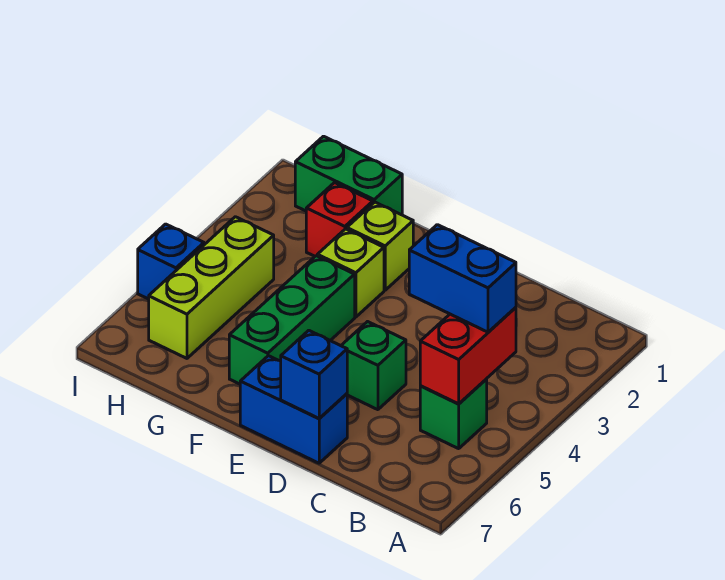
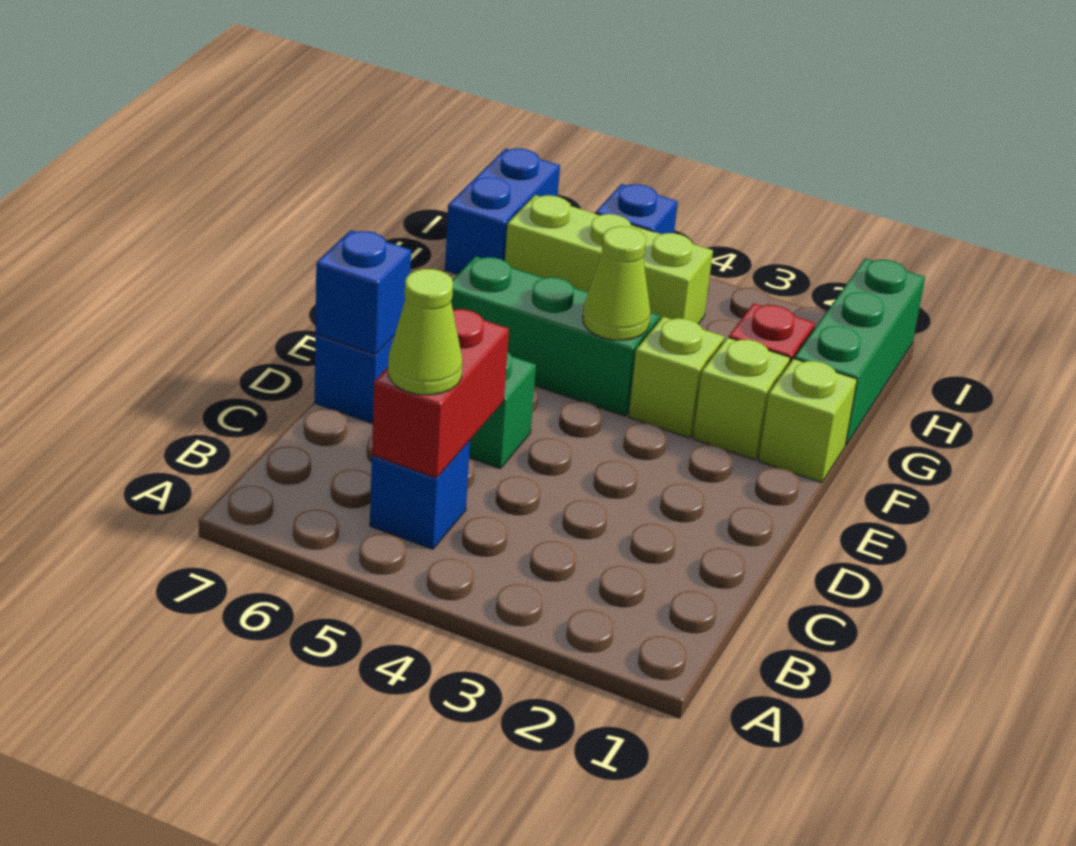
red brick B4:B5 level 2 -> red brick B5:C5 level 2
blue brick B4:C4 level 3 -> blue brick H7:I7 level 1
green brick B5 level 1 -> blue brick B5 level 1
none -> lime cone B5 level 3
none -> lime brick F1 level 1
none -> lime cone F4 level 2
green brick G1:H1 level 1 -> green brick G1:I1 level 1

